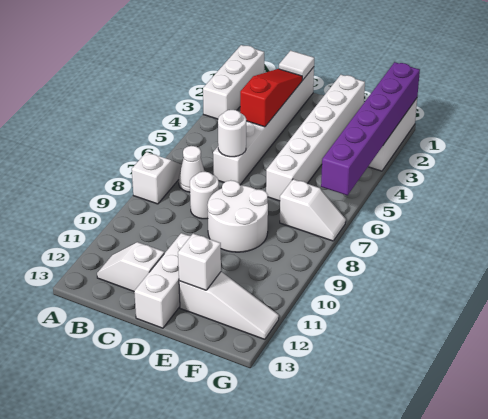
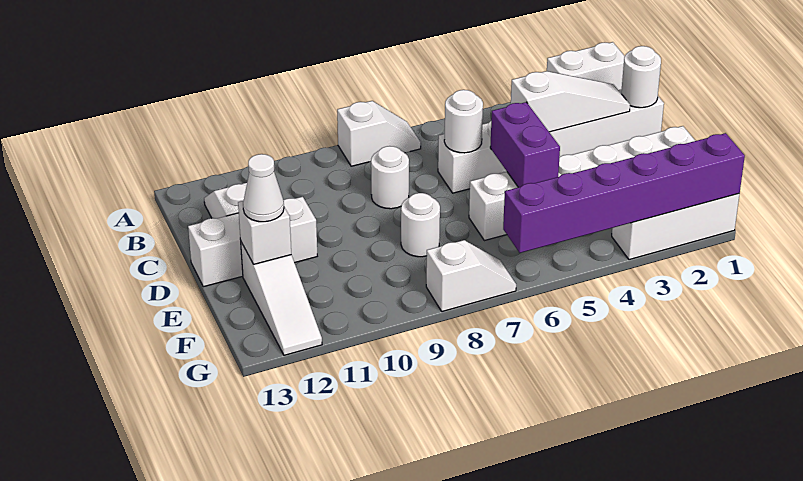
white brick A1:A3 level 1 -> white brick A1:A2 level 1
white cone B7 level 1 -> white cone E12 level 3
white tile C1 level 2 -> white round brick C1 level 2
red slope C2:C4 level 2 top 4 -> white slope C2:C4 level 2 top 4
none -> purple brick D5:E5 level 2
white round brick D8:E9 level 1 -> white round brick E8 level 1
white slope F7:G7 level 1 top F -> white slope G7:G8 level 1 top 8

